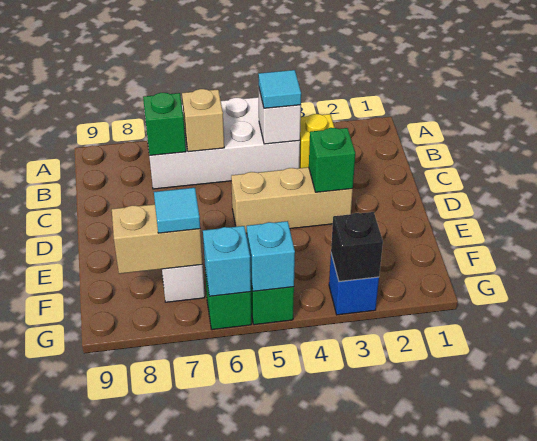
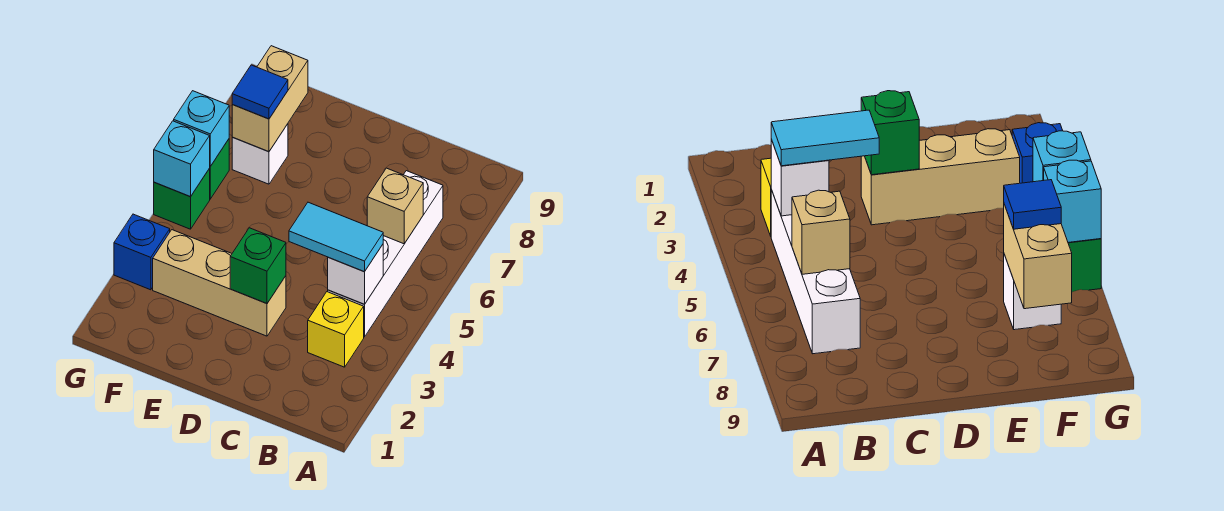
white brick A4:B7 level 1 -> white brick B4:B7 level 1
cyan tile B4 level 3 -> cyan tile B4:C4 level 3
green brick B7 level 2 -> none
tan brick D3:D5 level 1 -> tan brick D3:F3 level 1
cyan tile F7 level 3 -> blue tile F7 level 3
black brick G3 level 2 -> none

